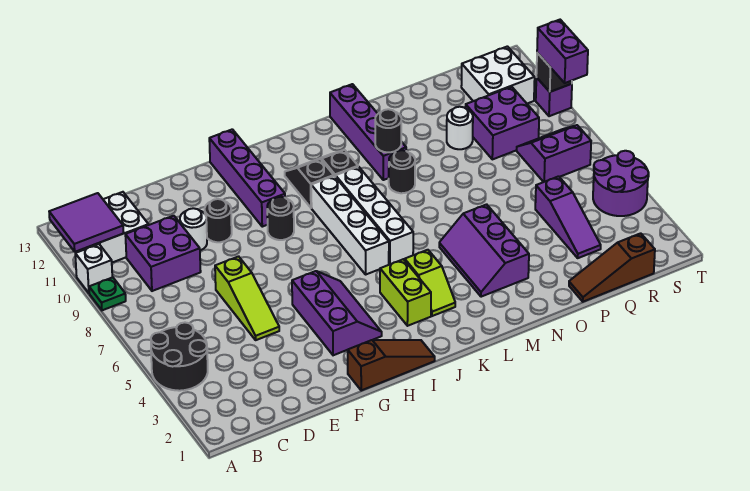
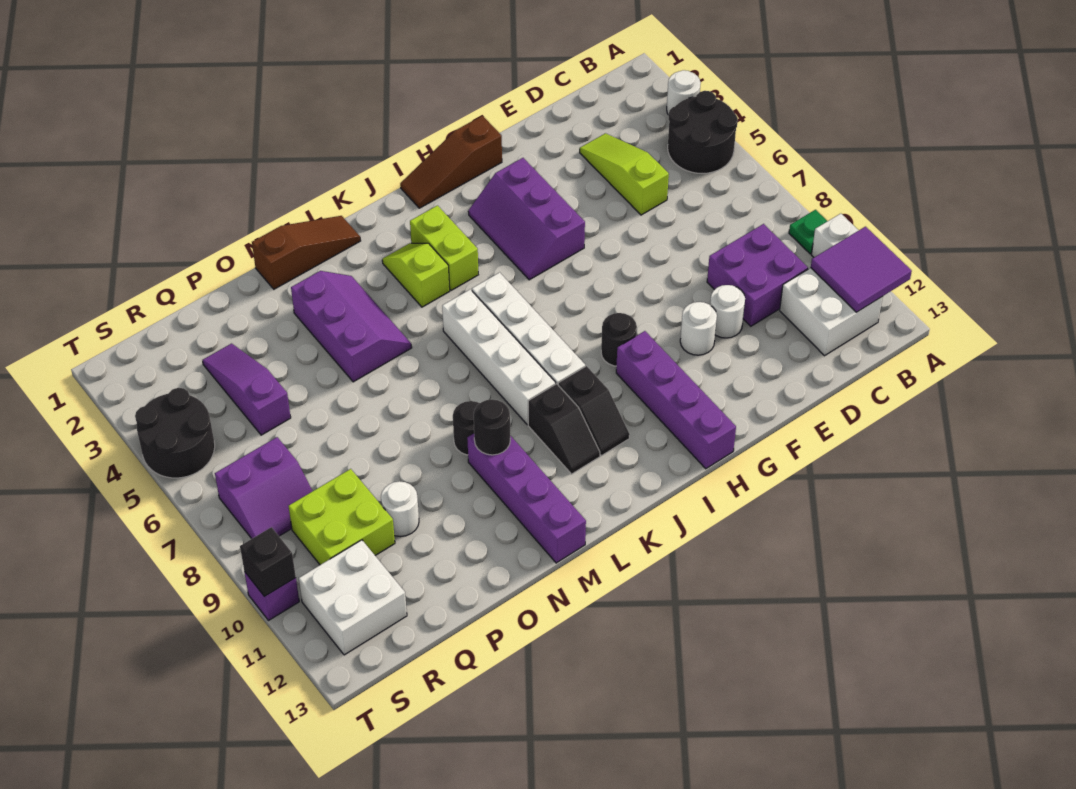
none -> white round brick A3 level 1
lime slope E5:E7 level 1 top 7 -> lime slope D3:D5 level 1 top 5
black round brick F10 level 1 -> white round brick F10 level 1
brown slope P1:R1 level 1 top R -> brown slope L1:N1 level 1 top N
purple brick Q9:R10 level 1 -> lime brick Q9:R10 level 1
purple round brick S4:T5 level 1 -> black round brick S4:T5 level 1
purple brick T9:T10 level 3 -> none

